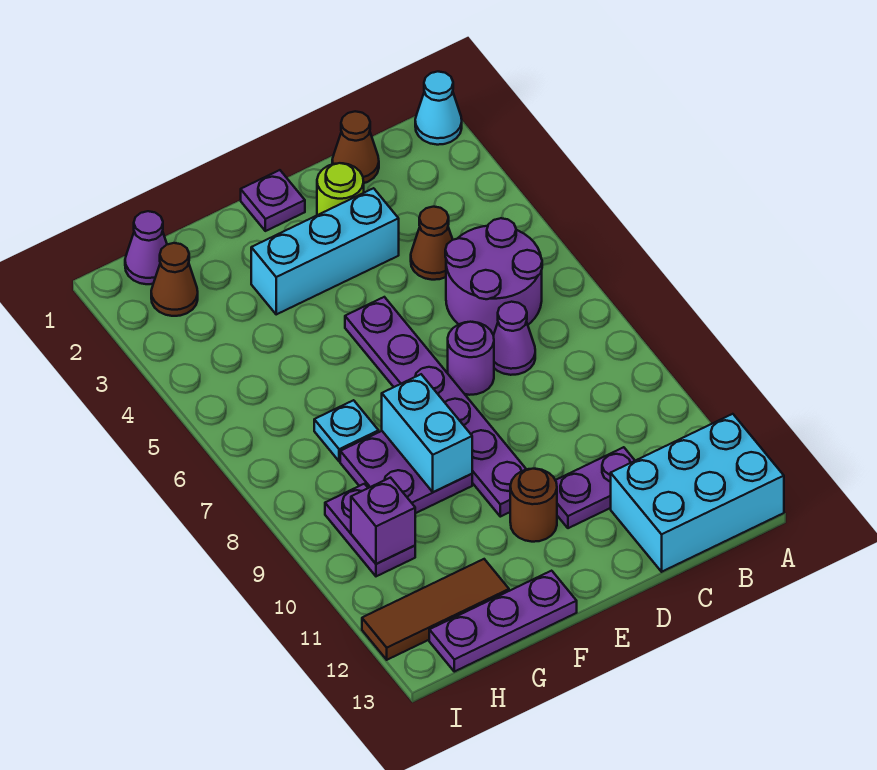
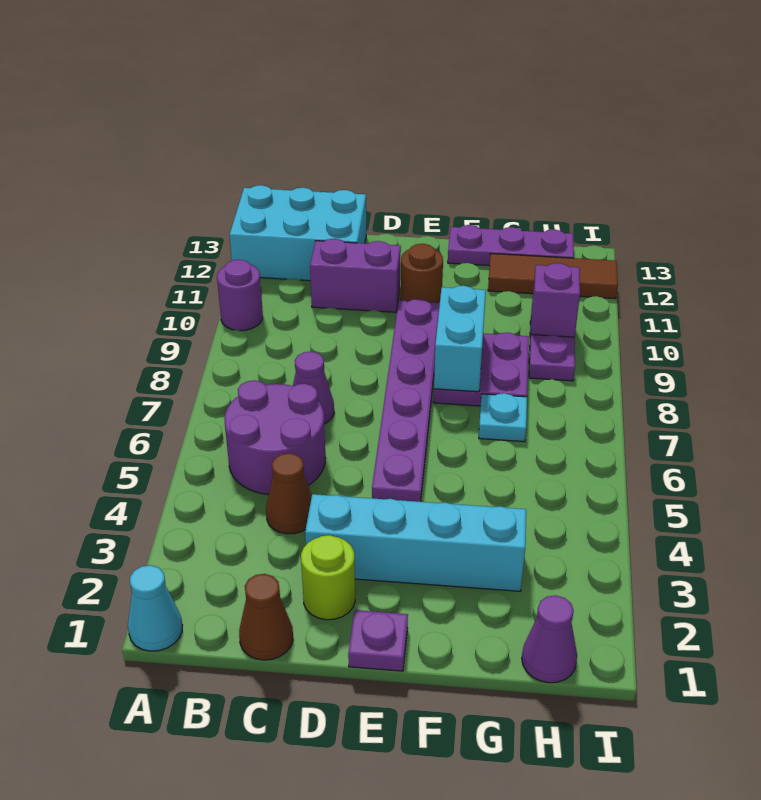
purple plate C11:D11 level 1 -> purple brick C11:D11 level 1
cyan brick D3:F3 level 1 -> cyan brick D3:G3 level 1
purple round brick D7 level 1 -> purple round brick A10 level 1
brown cone H2 level 1 -> none

